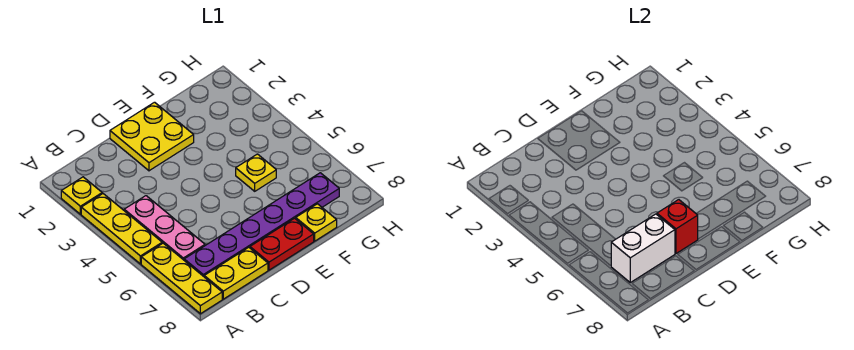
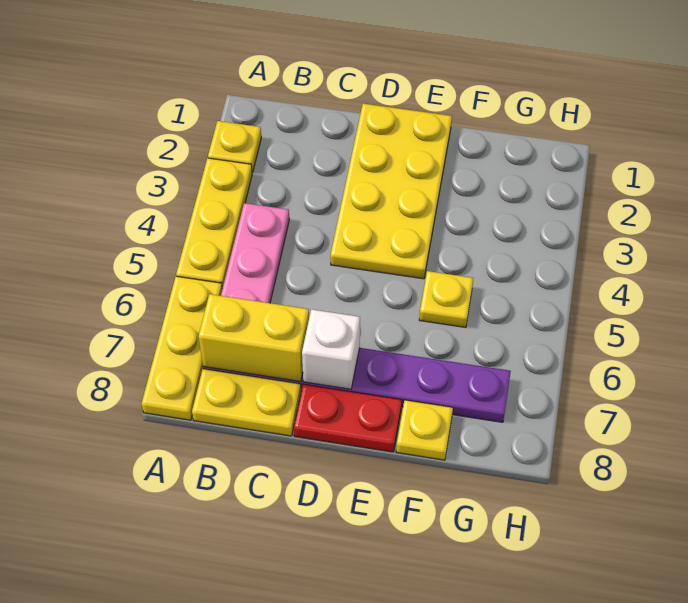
white brick B7:C7 level 2 -> yellow brick B7:C7 level 2
yellow plate D1:E2 level 1 -> yellow plate D1:E4 level 1
red brick D7 level 2 -> white brick D7 level 2

